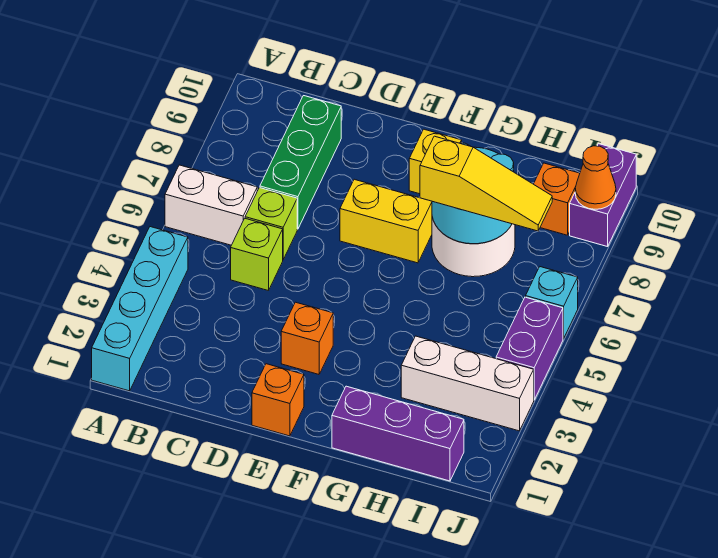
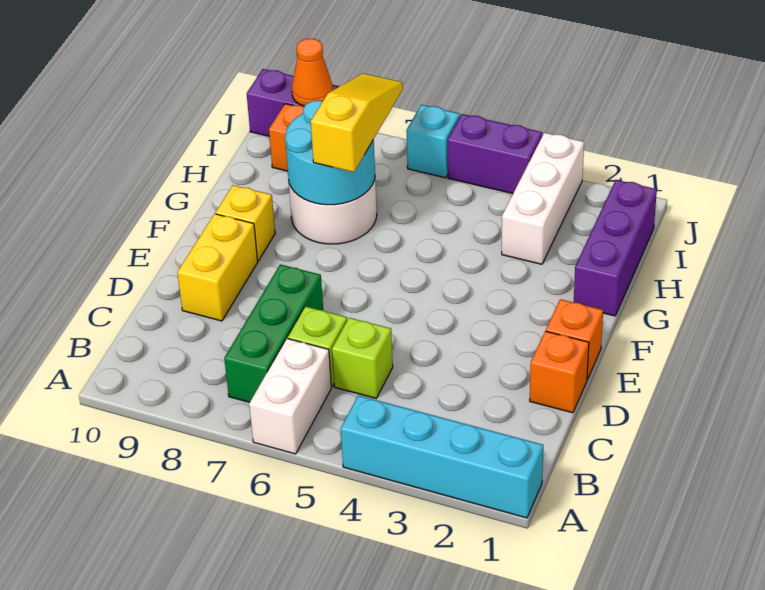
green brick C7:C9 level 1 -> green brick B7:D7 level 1
orange brick E3 level 1 -> orange brick D1 level 1
yellow brick E7:F7 level 1 -> yellow brick D9:E9 level 1

